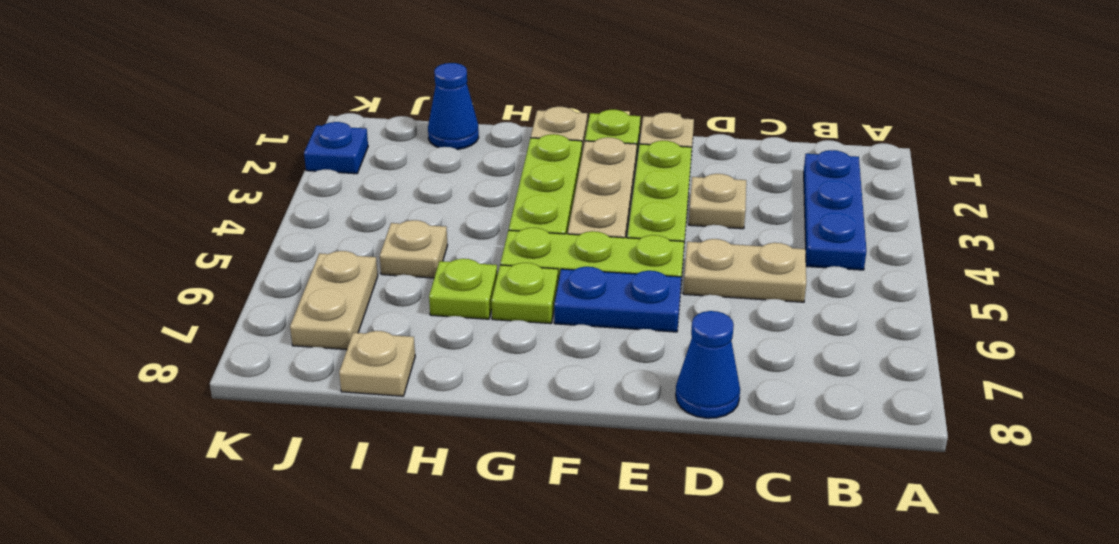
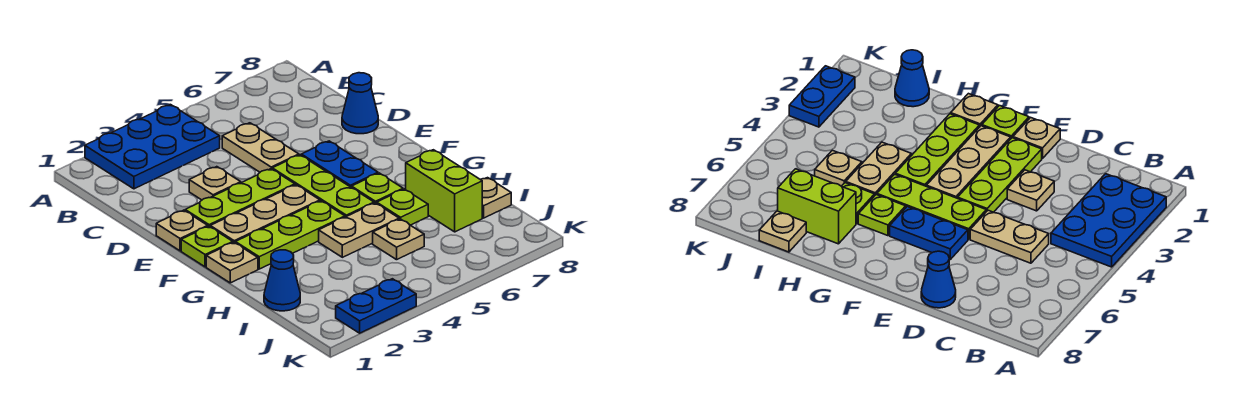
blue plate B2:B4 level 1 -> blue plate A2:B4 level 1
none -> lime brick H7:I7 level 1
tan plate J6:J7 level 1 -> tan plate H4:H5 level 1
blue plate K2 level 1 -> blue plate K2:K3 level 1

